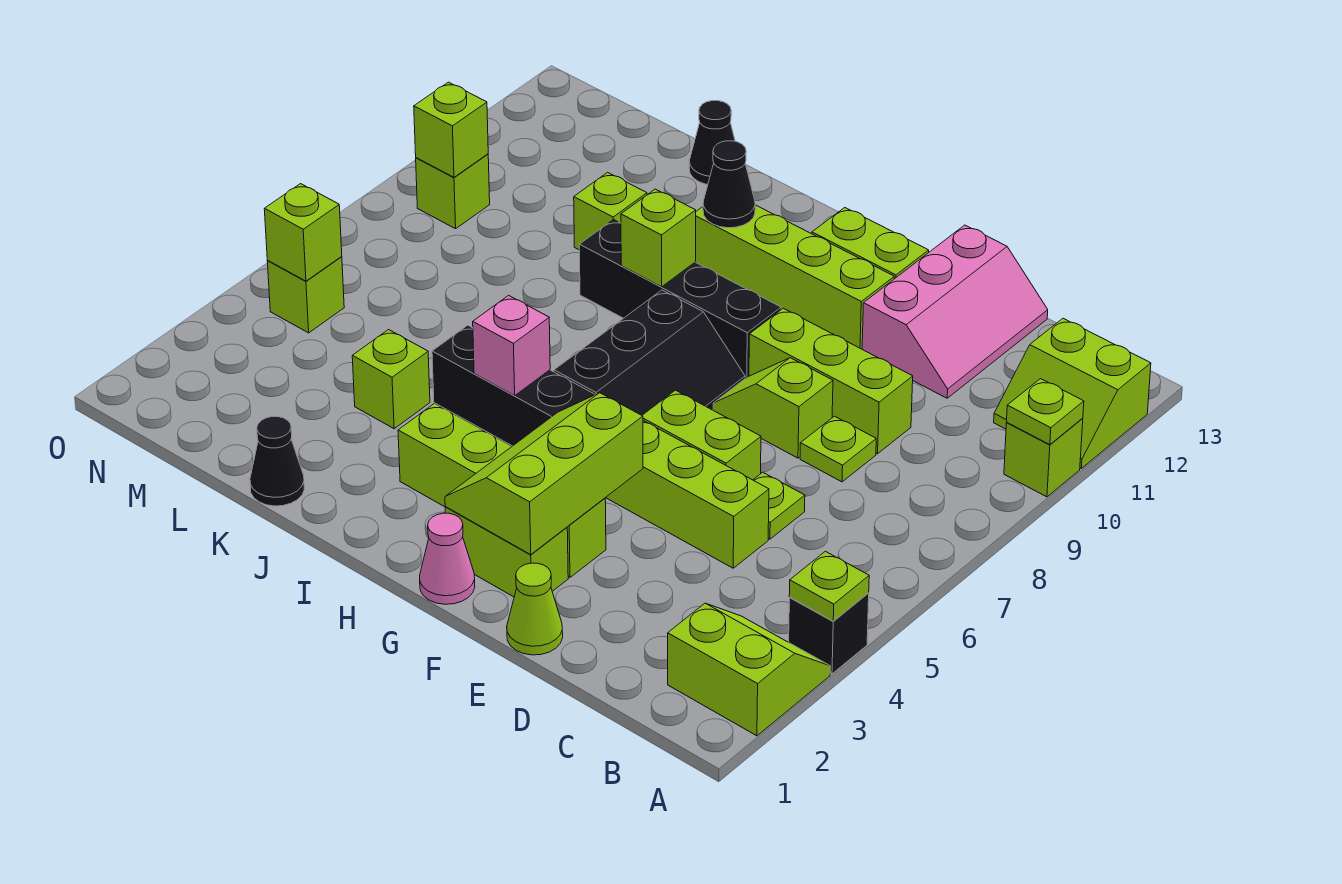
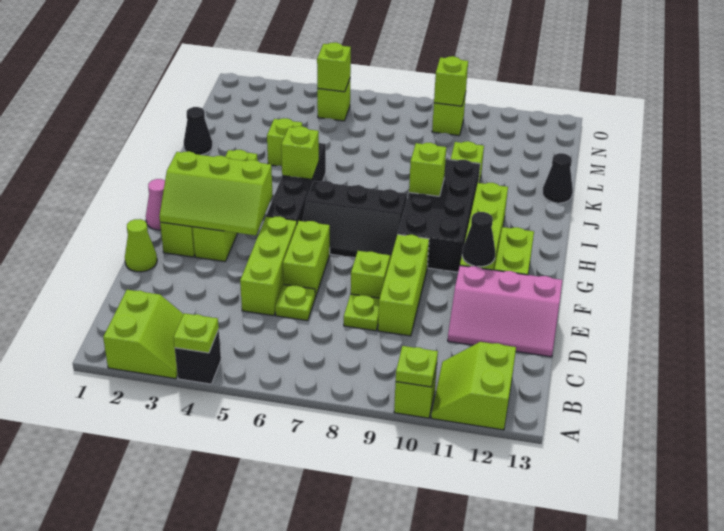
lime slope F2:G4 level 2 top F -> lime slope F2:G4 level 2 top G
black brick G9:J9 level 1 -> black brick G9:J10 level 1
pink brick I5 level 2 -> lime brick I5 level 2
black cone I11 level 2 -> black cone F11 level 2

